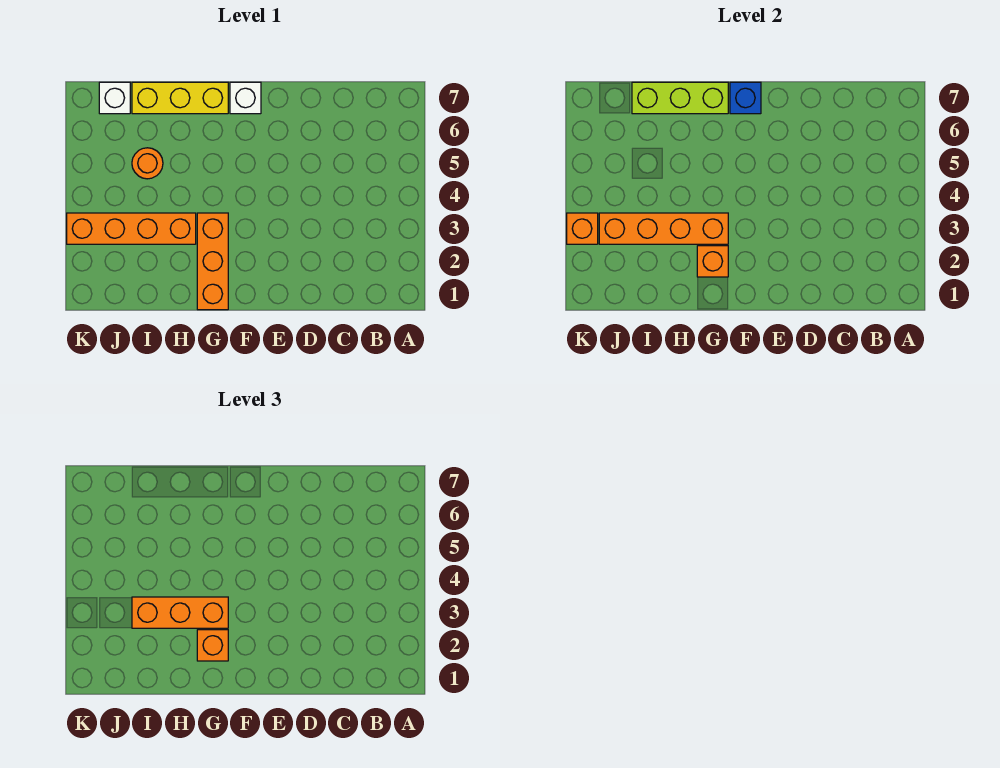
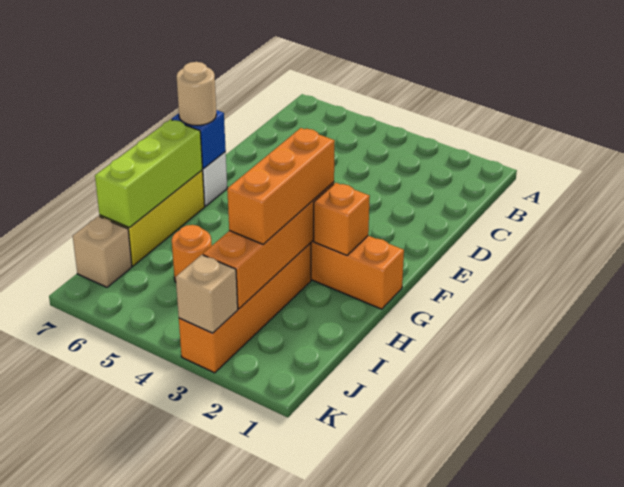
none -> tan round brick F7 level 3
orange brick G2 level 3 -> none
white brick J7 level 1 -> tan brick J7 level 1
orange brick K3 level 2 -> tan brick K3 level 2

